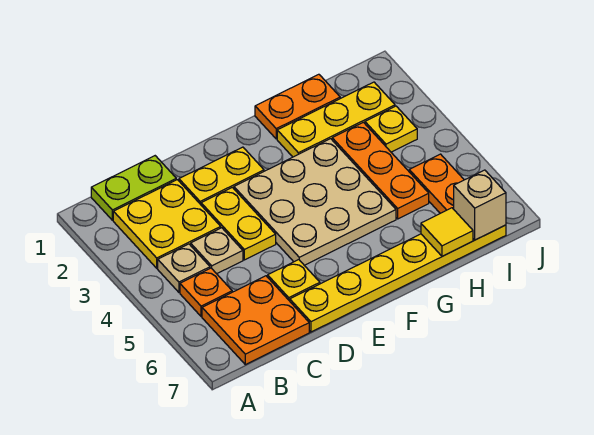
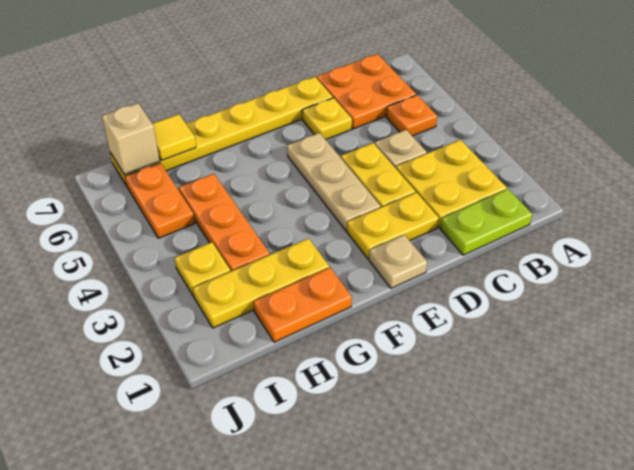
tan plate B4 level 1 -> tan plate E1 level 1
tan plate E3:G5 level 1 -> tan plate E3:E5 level 1

